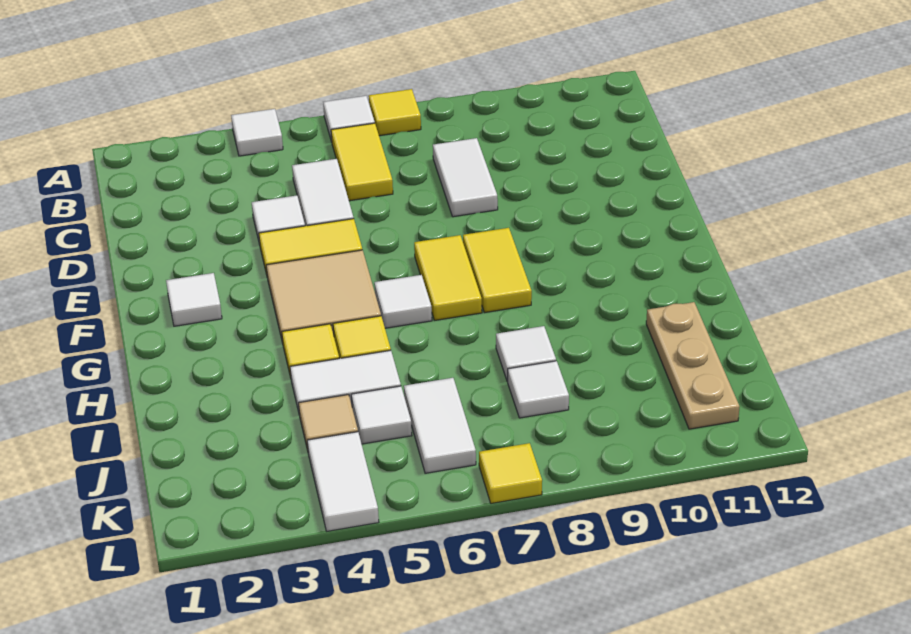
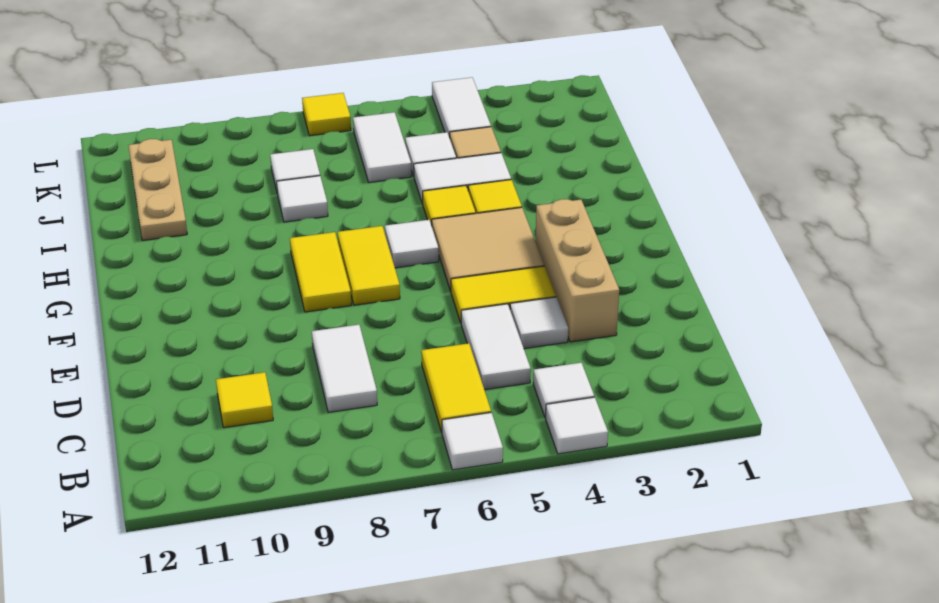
yellow tile A7 level 1 -> yellow tile C10 level 1
none -> tan brick D3:F3 level 1
white tile F2 level 1 -> white tile B4 level 1

